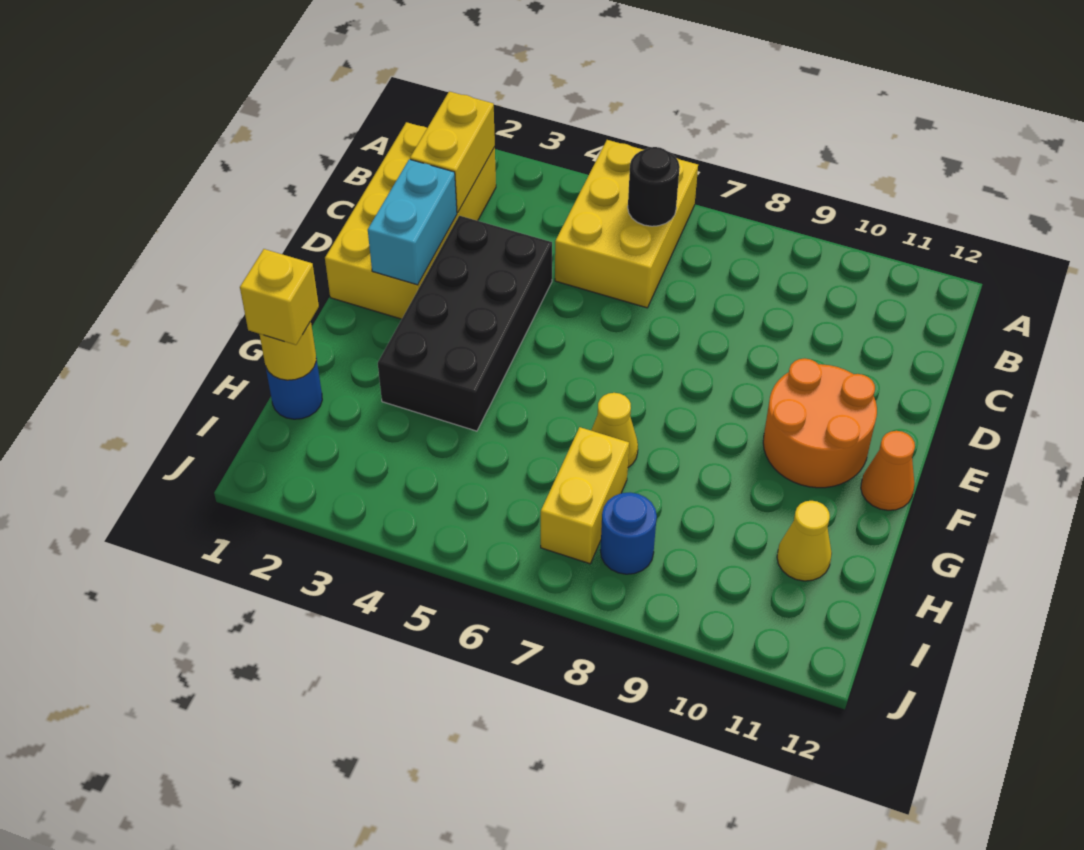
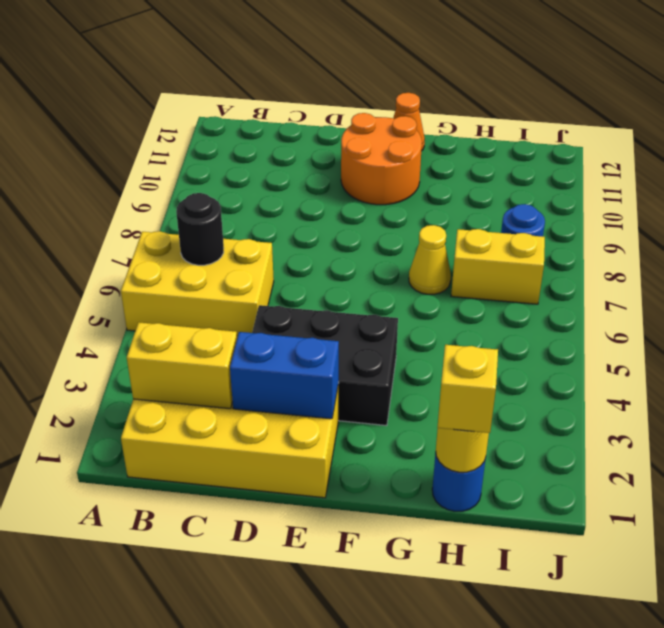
cyan brick D2:E2 level 2 -> blue brick D2:E2 level 2
black brick D3:G4 level 1 -> black brick D3:F4 level 1
yellow cone H11 level 1 -> none

